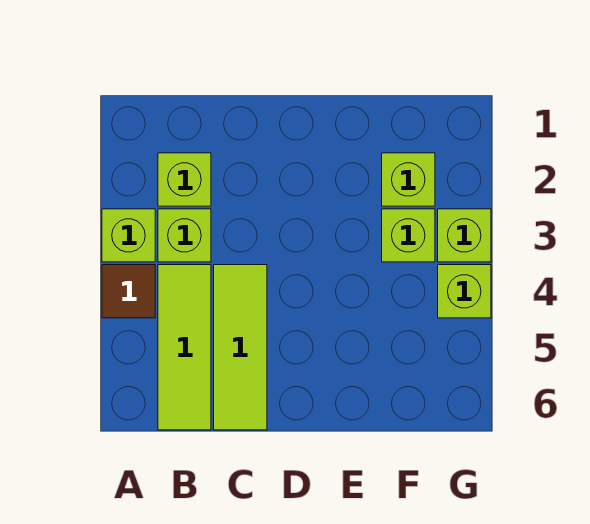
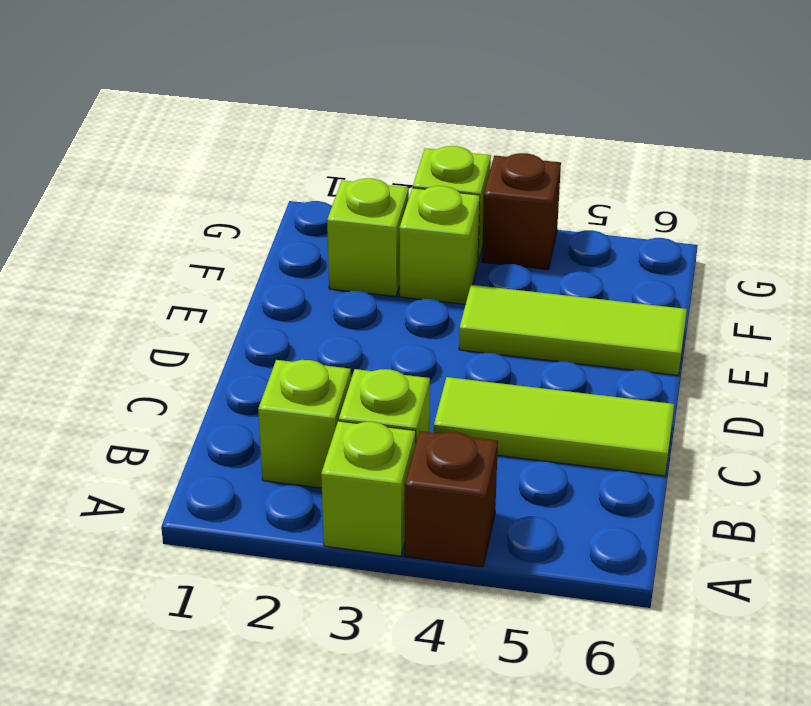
brown tile A4 level 1 -> brown brick A4 level 1
lime tile B4:B6 level 1 -> lime tile E4:E6 level 1
lime brick G4 level 1 -> brown brick G4 level 1

